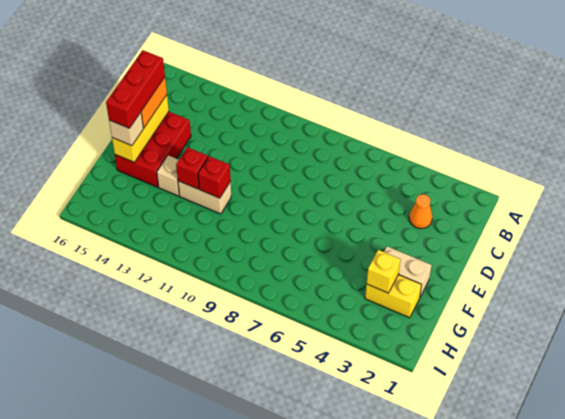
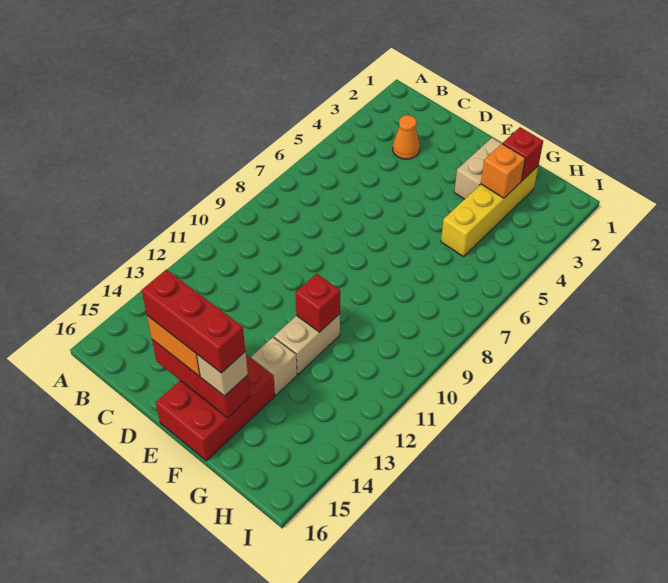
red brick D14:F15 level 1 -> red brick E14:F16 level 1
yellow brick D15:F15 level 2 -> red brick D15:F15 level 2
red brick F12 level 2 -> red brick G2 level 2
yellow brick G2:G3 level 1 -> yellow brick G2:G5 level 1
yellow brick G3 level 2 -> orange brick G3 level 2

